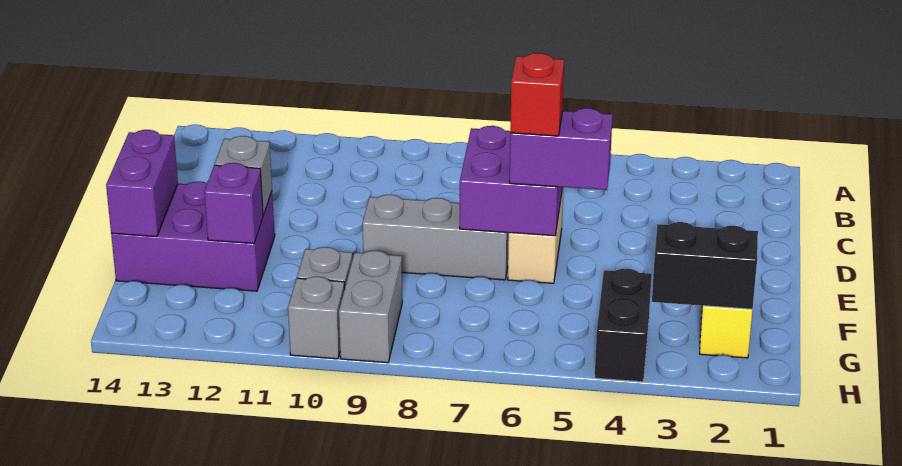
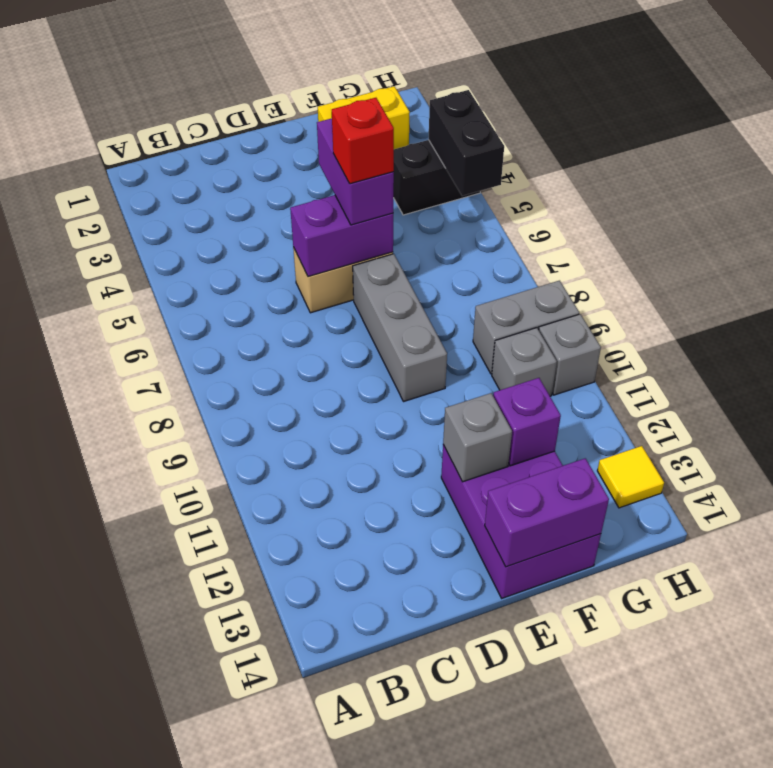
purple brick D6:E7 level 2 -> purple brick D6:E6 level 2
black brick G2:G3 level 2 -> black brick H4:H5 level 2
none -> yellow tile H13 level 1

